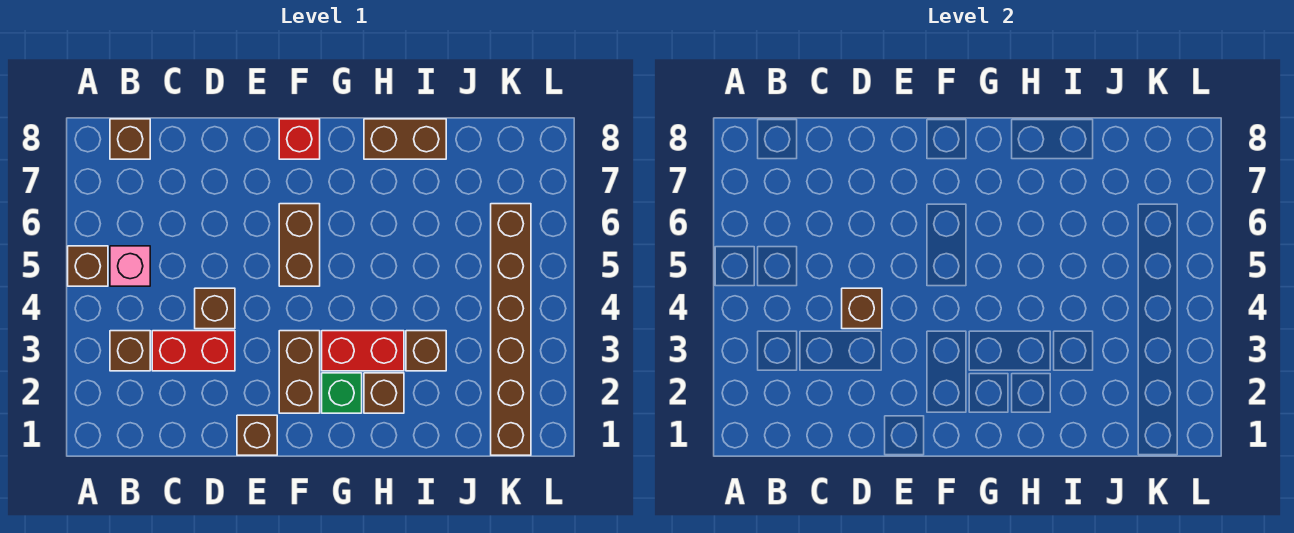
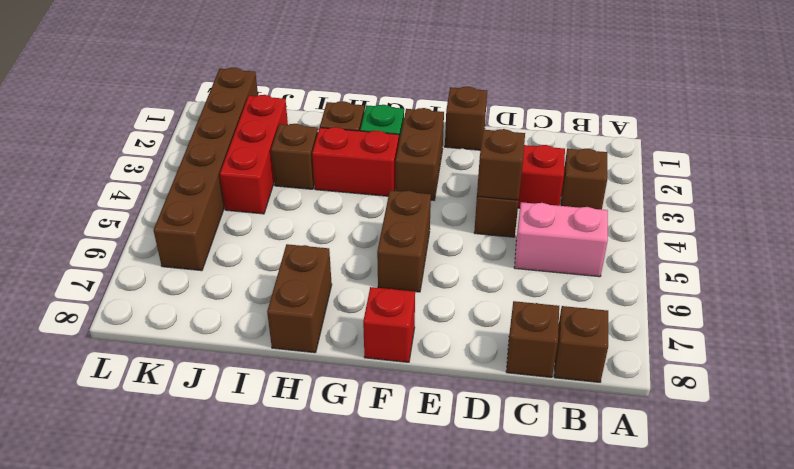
brown brick A5 level 1 -> brown brick C8 level 1
pink brick B5 level 1 -> pink brick B5:C5 level 1
brown brick H8:I8 level 1 -> brown brick H7:H8 level 1
none -> red brick J2:J4 level 1

